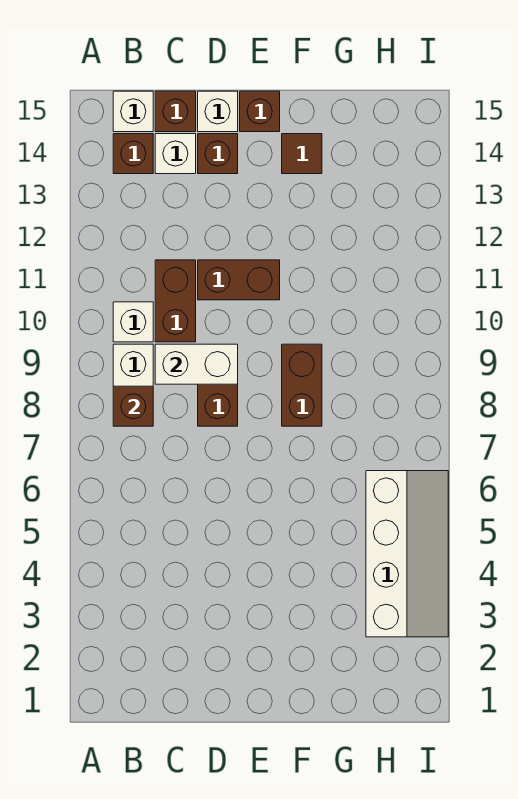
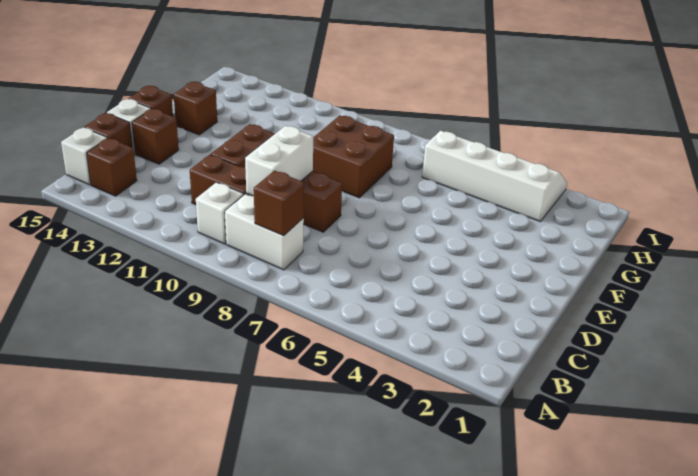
white brick C14 level 1 -> none
brown brick F8:F9 level 1 -> brown brick F8:G9 level 1
brown tile F14 level 1 -> brown brick F14 level 1

